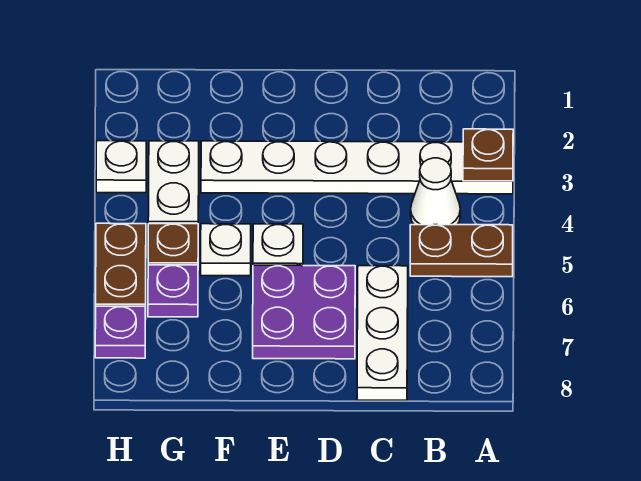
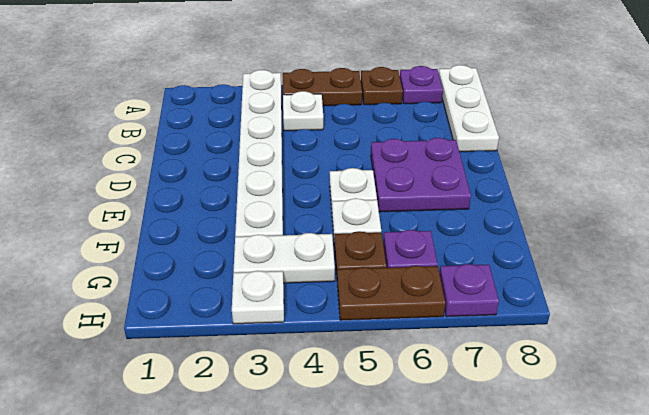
brown plate A3 level 2 -> brown plate A6 level 1
brown plate A5:B5 level 1 -> brown plate A4:A5 level 1
none -> purple plate A7 level 1
white cone B4 level 1 -> white plate B4 level 1
white plate C6:C8 level 1 -> white plate A8:C8 level 1

